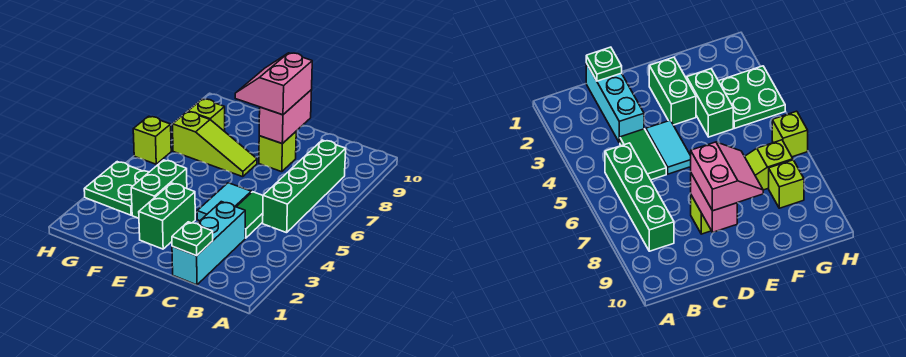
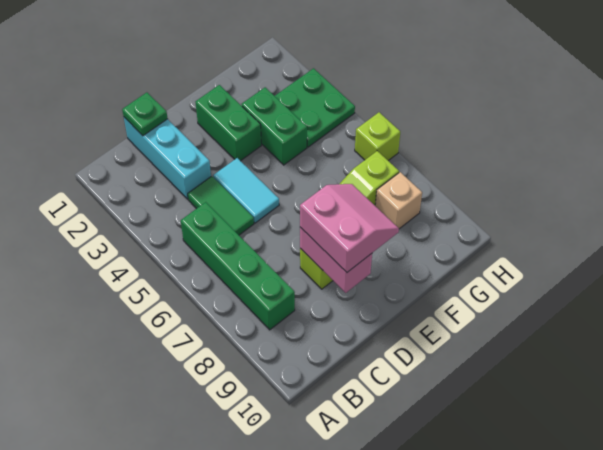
lime brick G8 level 1 -> tan brick G8 level 1

